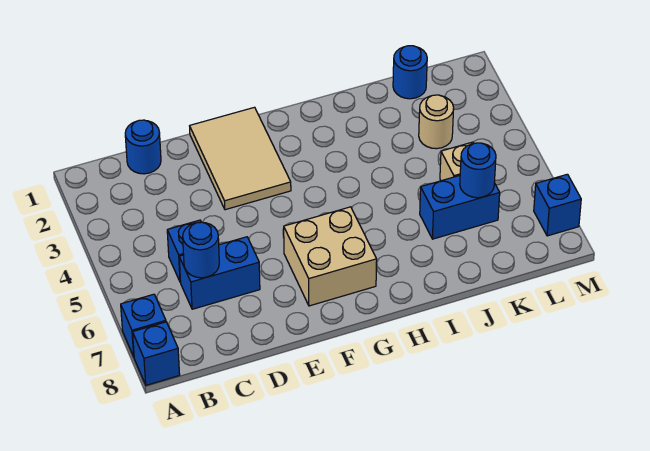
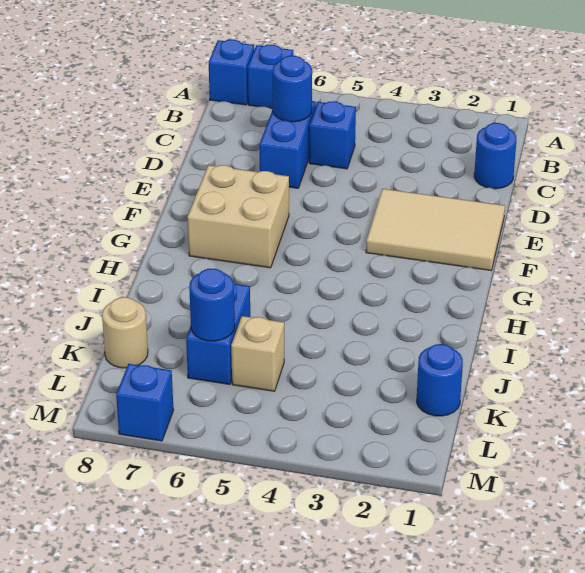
tan round brick K3 level 1 -> tan round brick K8 level 1

